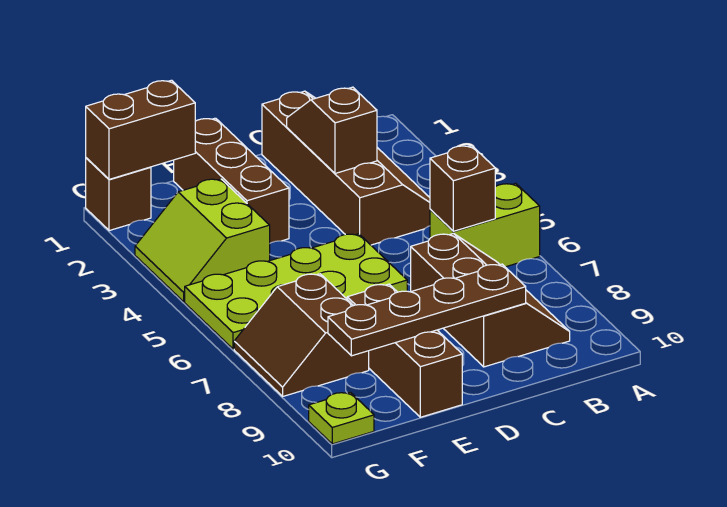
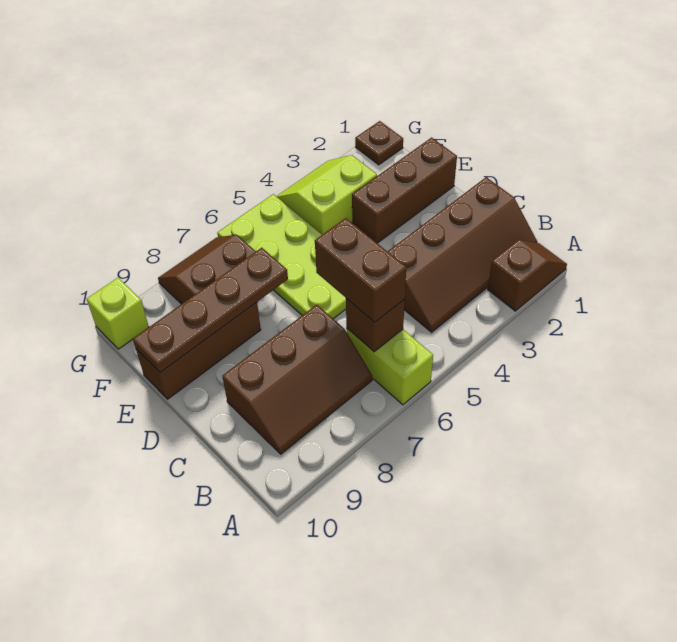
brown slope C2:C3 level 2 top 3 -> brown slope A1:A2 level 1 top 2
brown plate C9:F9 level 2 -> brown plate E7:E10 level 2
brown brick F1:G1 level 2 -> brown brick B6:C6 level 3
brown brick G1 level 1 -> brown plate G1 level 1
lime plate G10 level 1 -> lime brick G10 level 1

